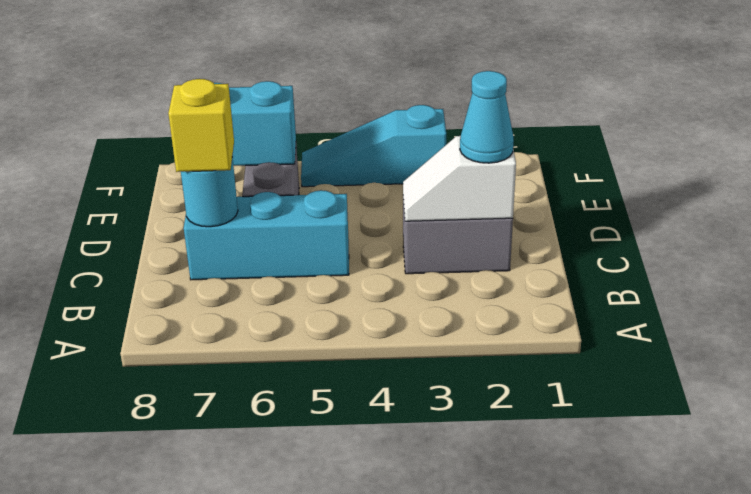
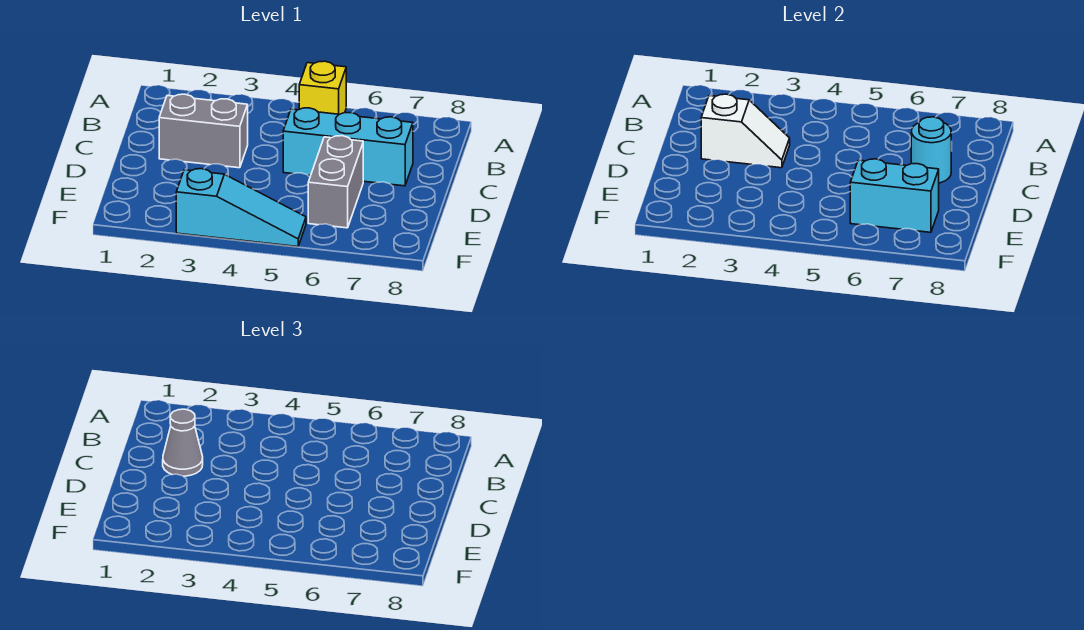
cyan cone C2 level 3 -> grey cone C2 level 3
yellow brick C7 level 3 -> yellow brick A5 level 1

